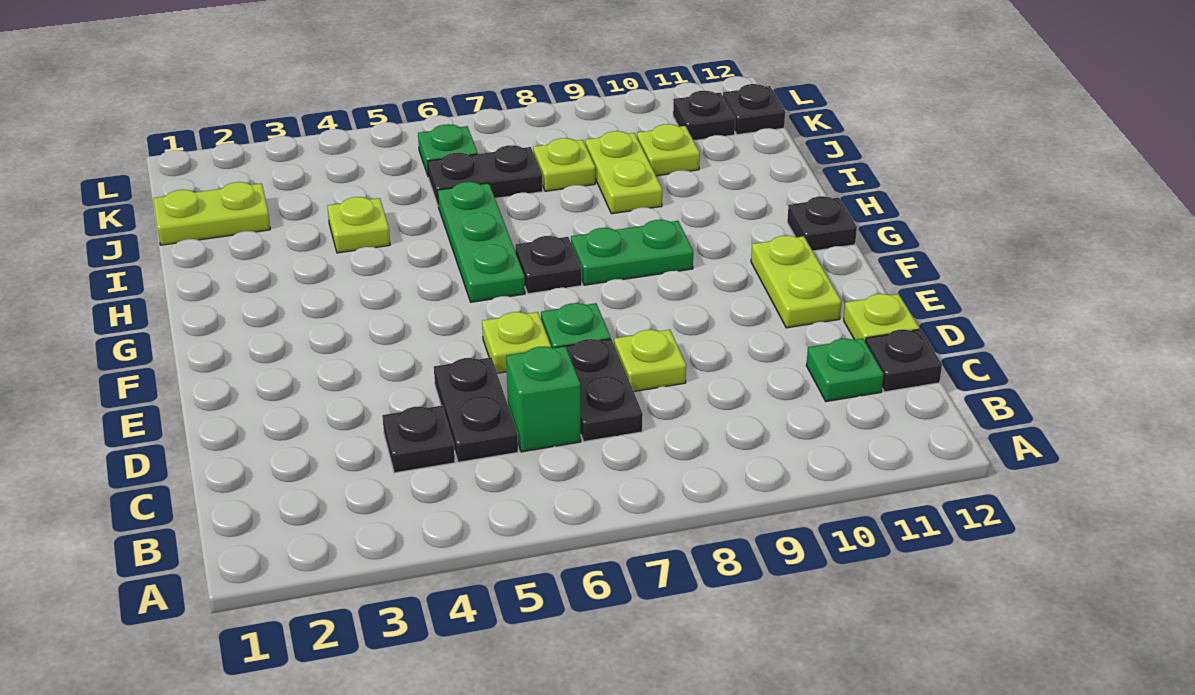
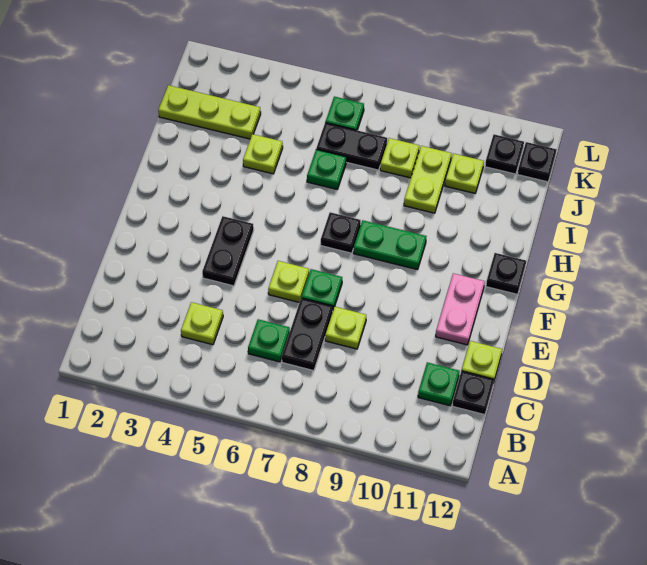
black plate C4 level 1 -> lime plate C4 level 1
black plate C5:D5 level 1 -> black plate E4:F4 level 1
green brick C6 level 1 -> green plate C6 level 1
lime plate E11:F11 level 1 -> pink plate E11:F11 level 1
green plate G6:I6 level 1 -> green plate I6 level 1
lime plate J1:J2 level 1 -> lime plate J1:J3 level 1

